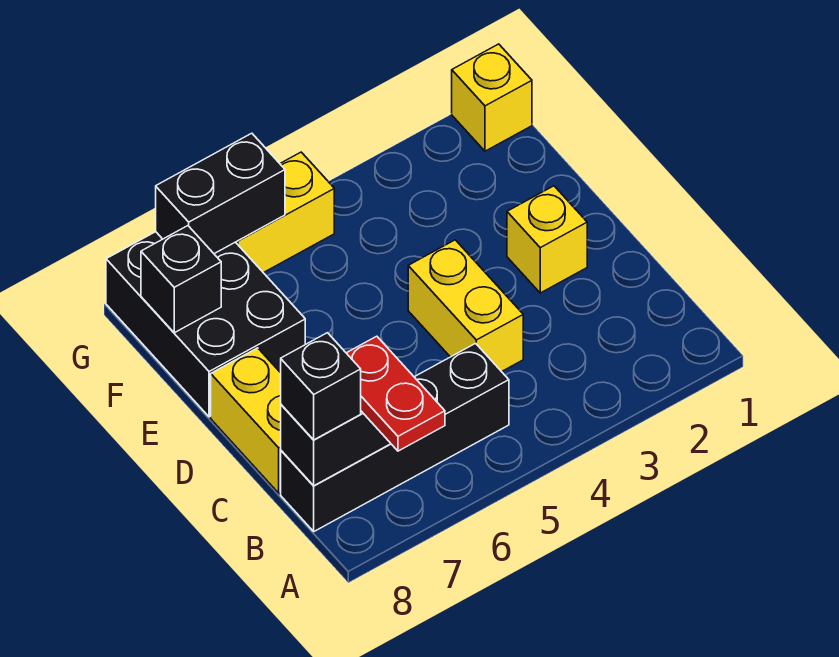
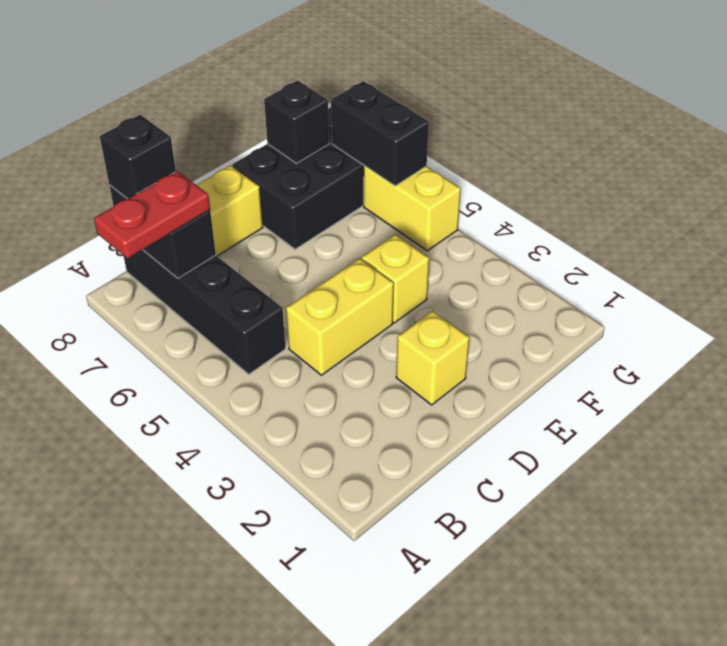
yellow brick G1 level 1 -> yellow brick E4 level 1

